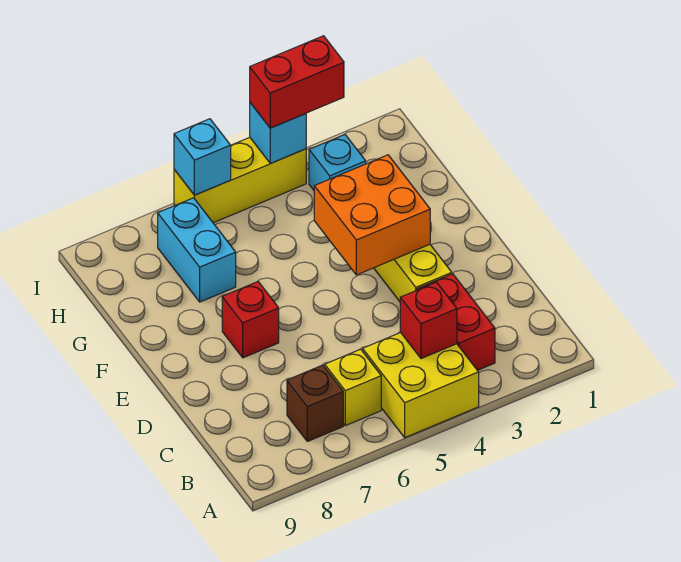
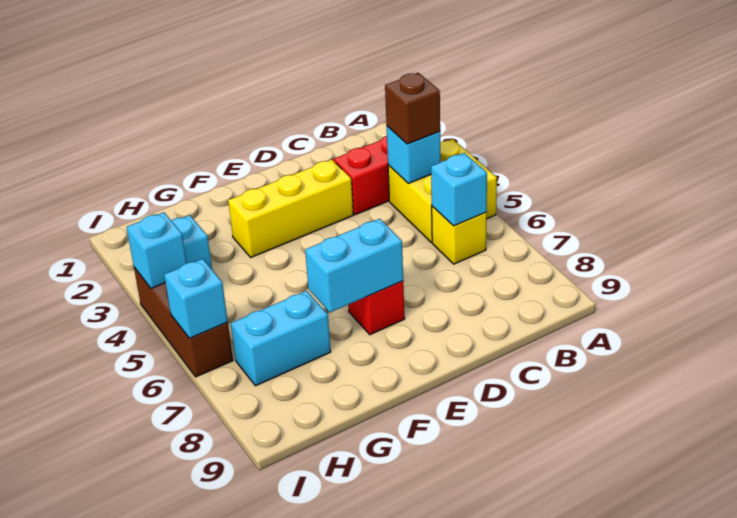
red brick B4 level 2 -> cyan brick B4 level 2
none -> cyan brick B6 level 2
brown brick B7 level 1 -> brown brick B4 level 3
orange brick E3:F4 level 2 -> none
none -> cyan brick E7:F7 level 2
red brick I3:I4 level 3 -> none
yellow brick I4:I6 level 1 -> brown brick I4:I6 level 1

